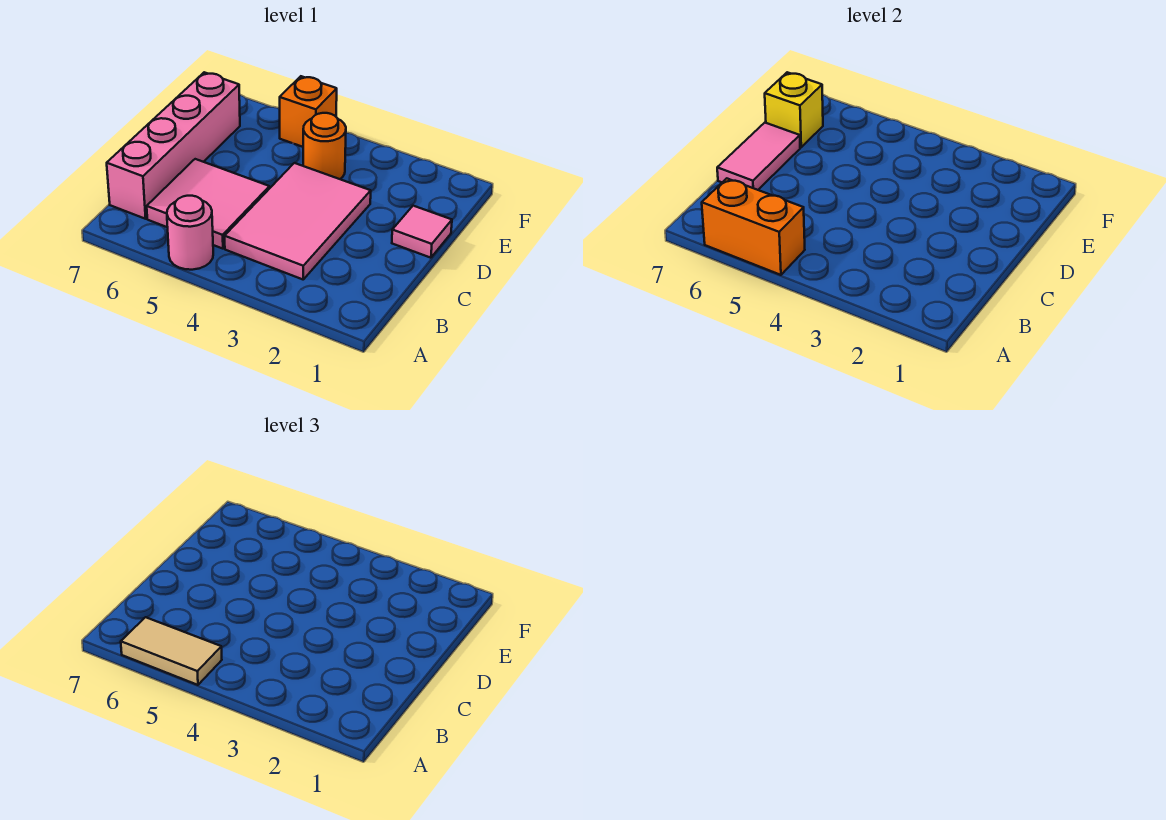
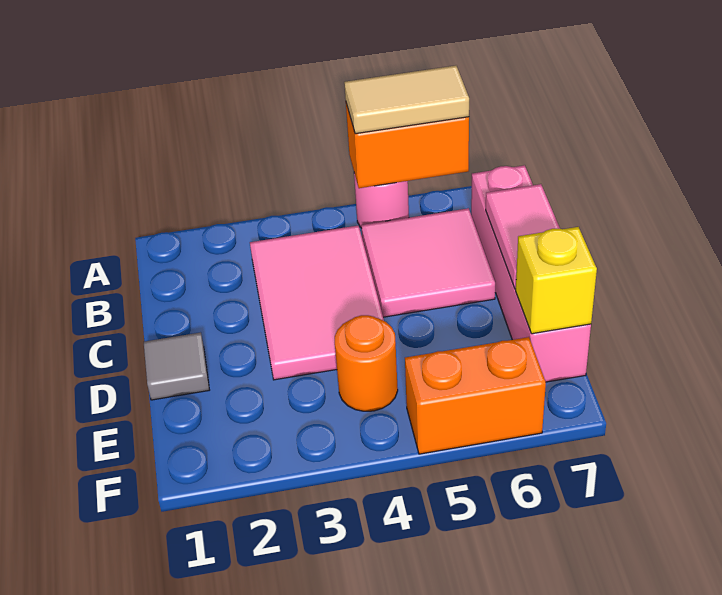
pink tile D1 level 1 -> grey tile D1 level 1
orange brick F5 level 1 -> orange brick F5:F6 level 1

